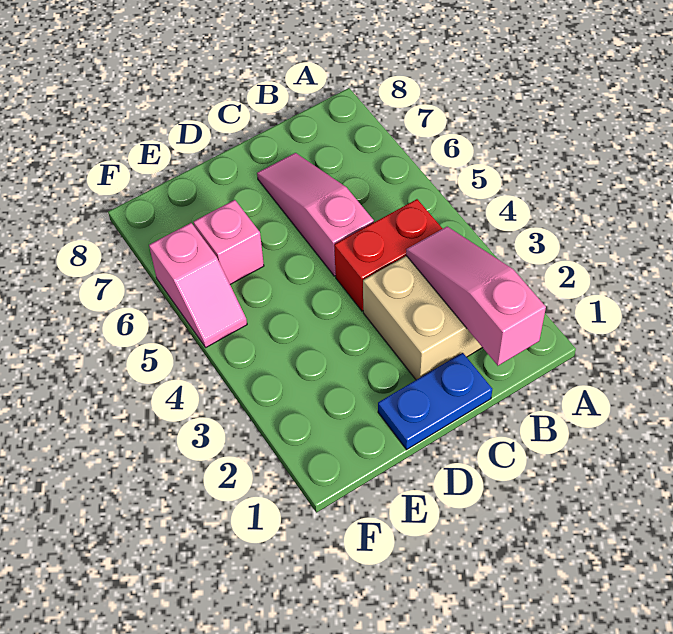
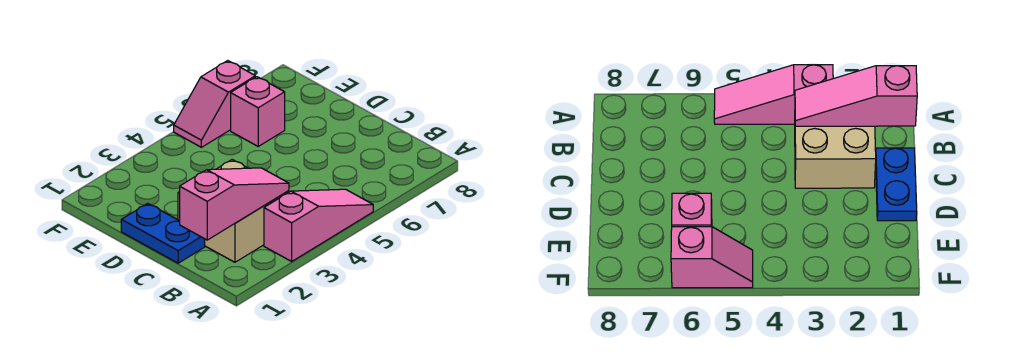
red brick B4:C4 level 1 -> none
pink slope C5:C7 level 1 top 5 -> pink slope A3:A5 level 1 top 3

